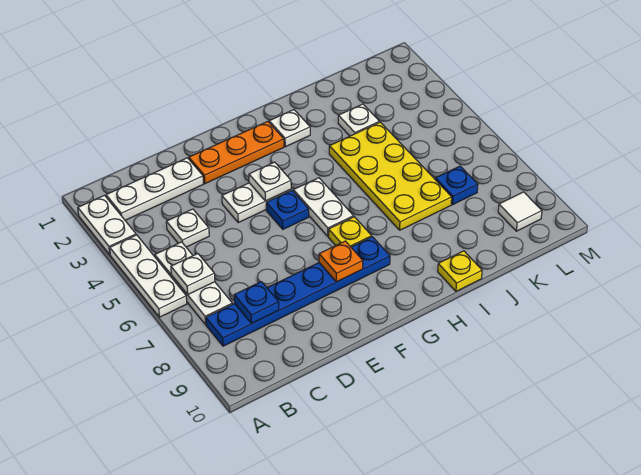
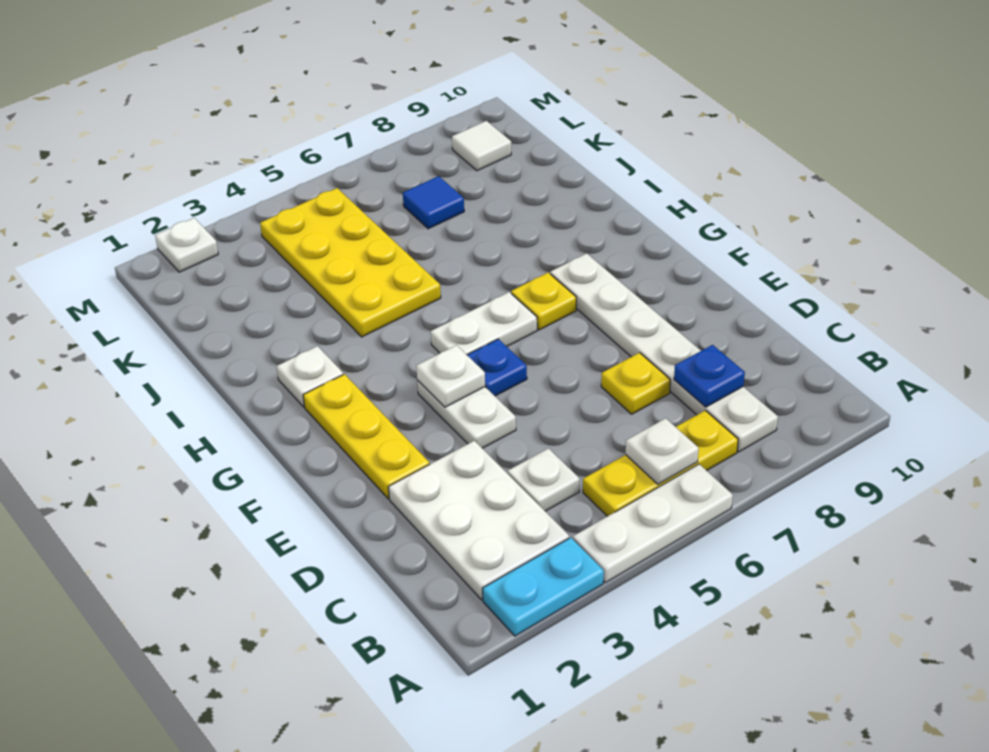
white plate A2:A3 level 1 -> cyan plate A2:A3 level 1
white plate B2:D2 level 1 -> white plate B2:D3 level 1
white plate B5:B7 level 1 -> yellow plate B5:B7 level 1
blue plate B8:G8 level 1 -> white plate B8:G8 level 1
orange plate E2:G2 level 1 -> yellow plate E2:G2 level 1
orange plate F8 level 2 -> none
yellow plate I4:J7 level 1 -> yellow plate I4:L5 level 1
yellow plate I10 level 1 -> yellow plate D7 level 1
white plate J3 level 1 -> white plate M2 level 1
blue plate K7 level 1 -> blue tile K7 level 1

